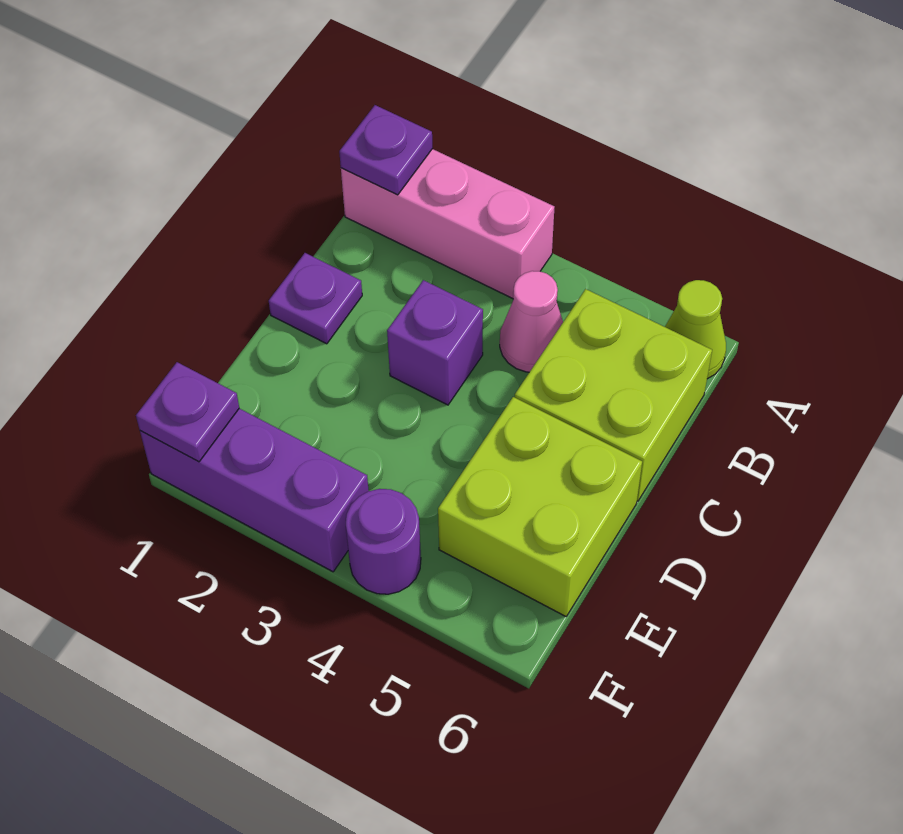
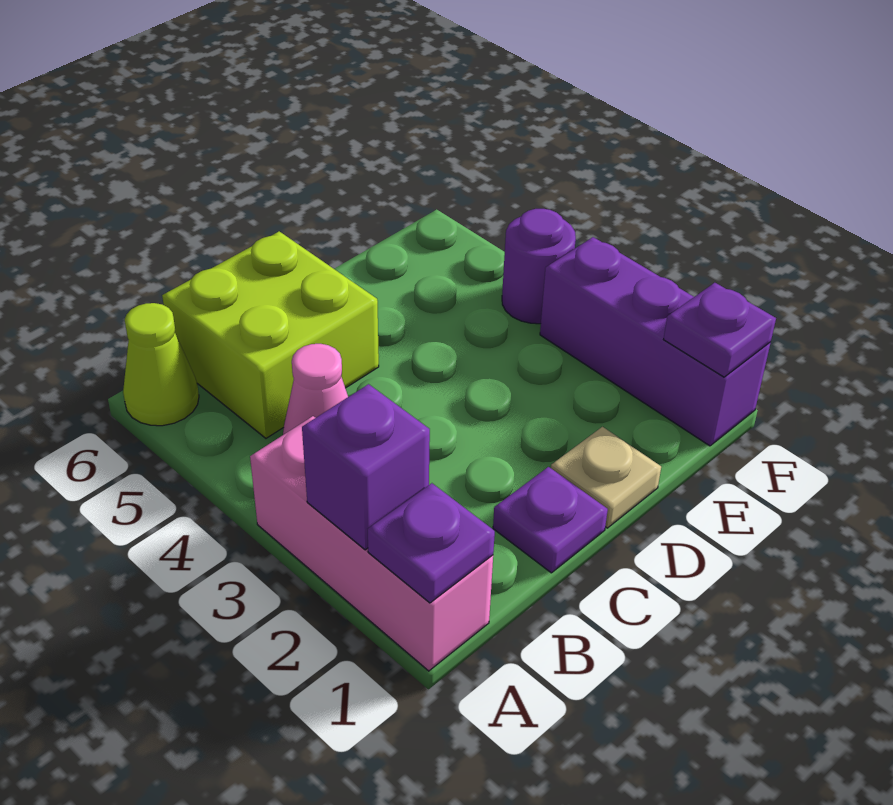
purple brick C3 level 1 -> purple brick A2 level 2
none -> tan plate D1 level 1
lime brick D5:E6 level 1 -> none

